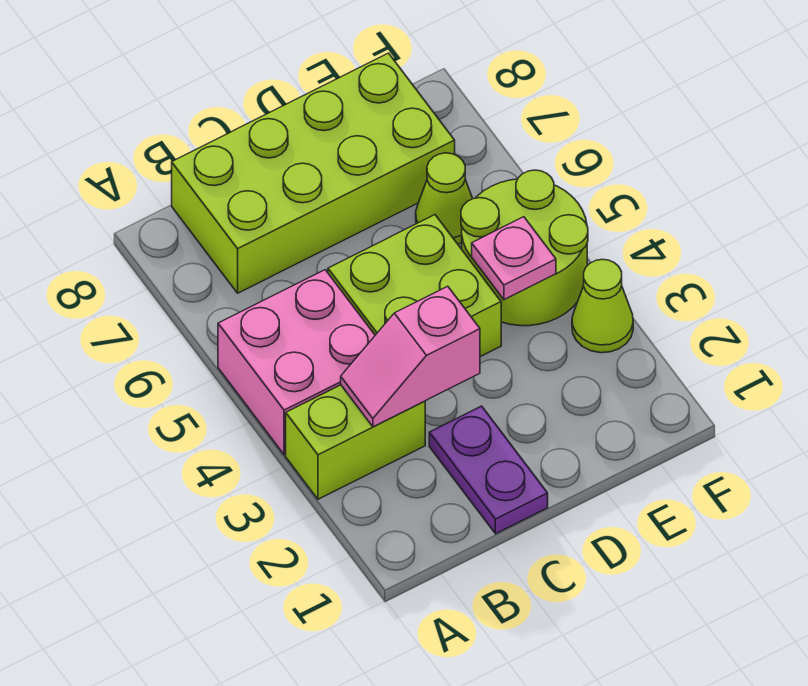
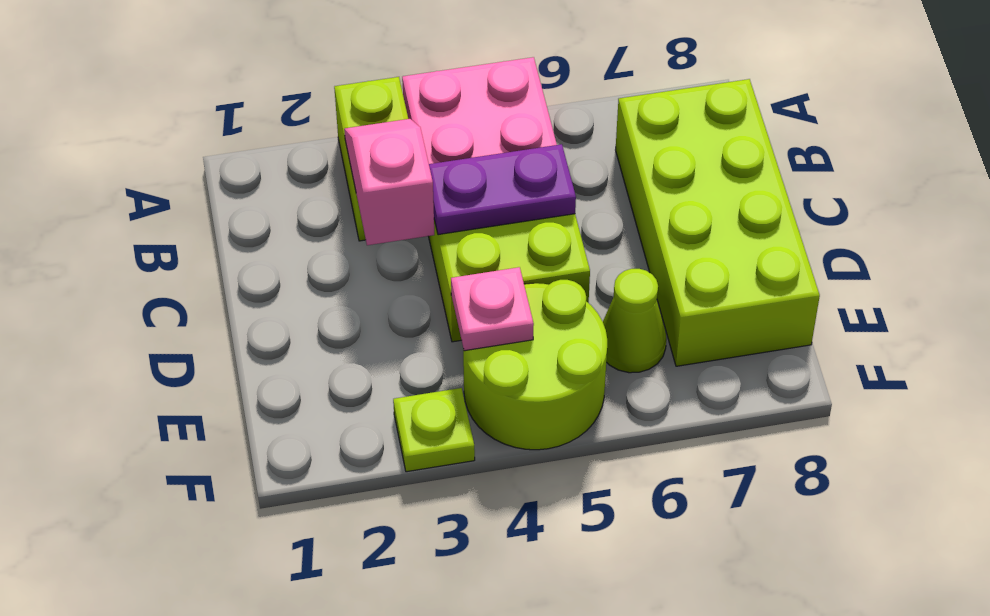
purple plate C1:C2 level 1 -> purple plate C4:C5 level 2
lime cone F3 level 1 -> lime plate F3 level 1

